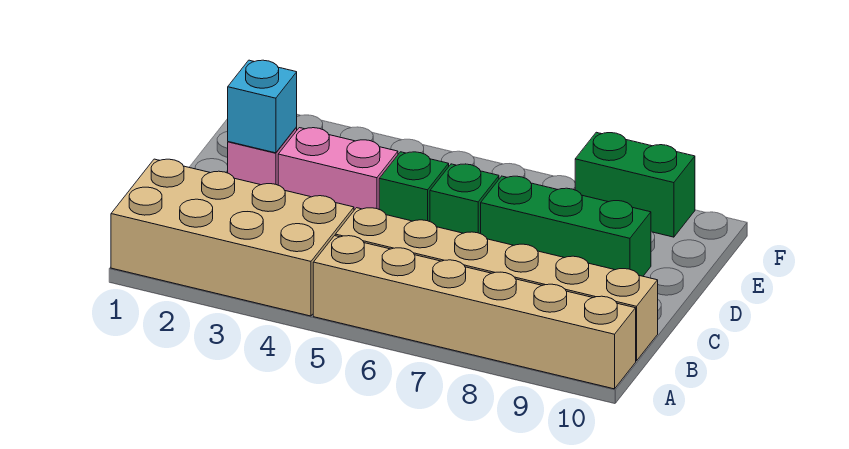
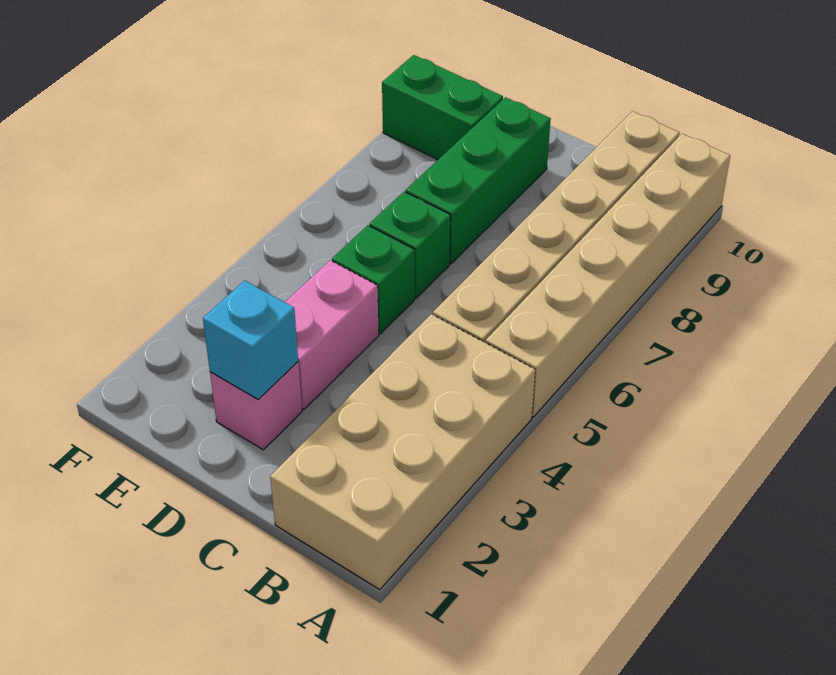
green brick F8:F9 level 1 -> green brick E9:F9 level 1

